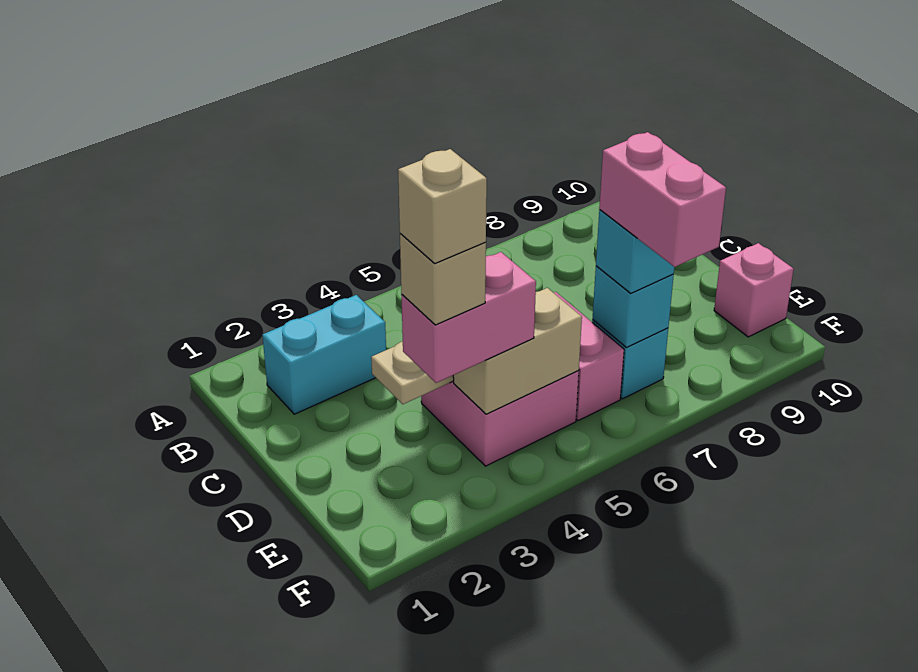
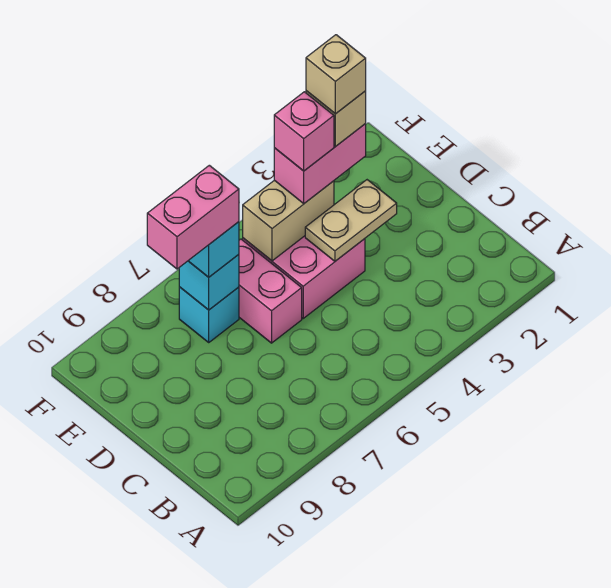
cyan brick B2:B3 level 1 -> none
pink brick E7:F7 level 4 -> pink brick E7:E8 level 4
pink brick E10 level 1 -> pink brick E4 level 4

